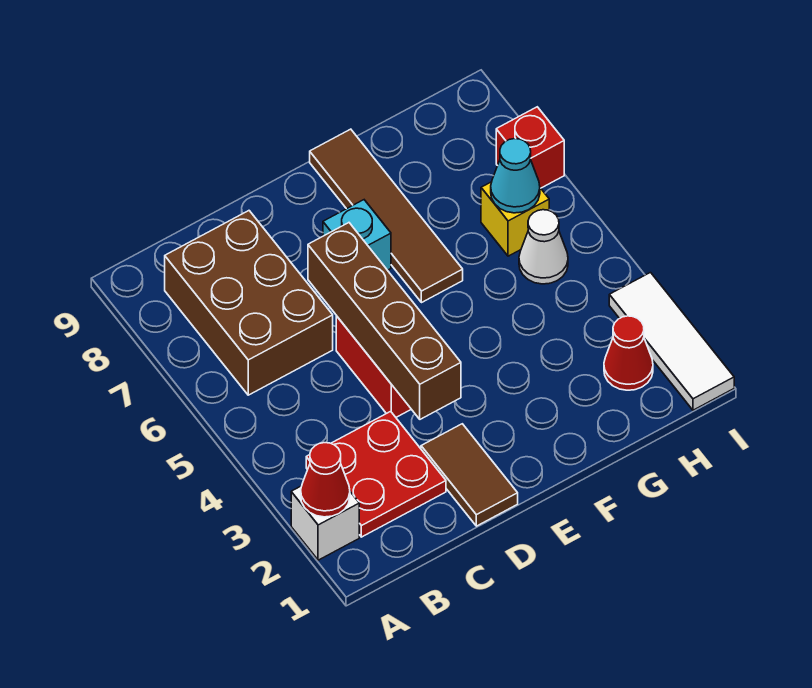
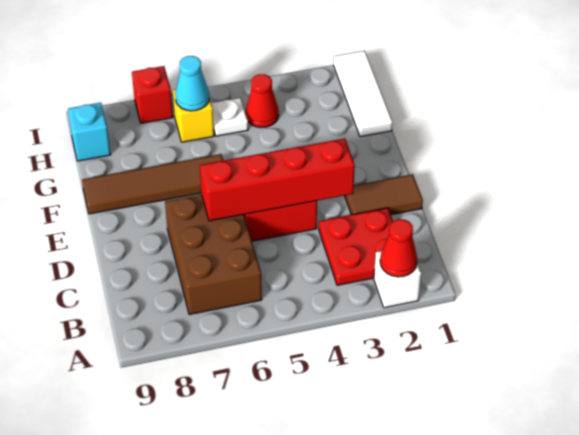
brown brick B6:C8 level 1 -> brown brick B6:D7 level 1
brown brick D3:D6 level 2 -> red brick D3:D6 level 2
cyan brick E7 level 1 -> cyan brick H9 level 1
red cone H2 level 1 -> red cone H4 level 1
white cone H5 level 1 -> white plate H5 level 1
white tile I1:I3 level 1 -> white tile G1:I1 level 1

